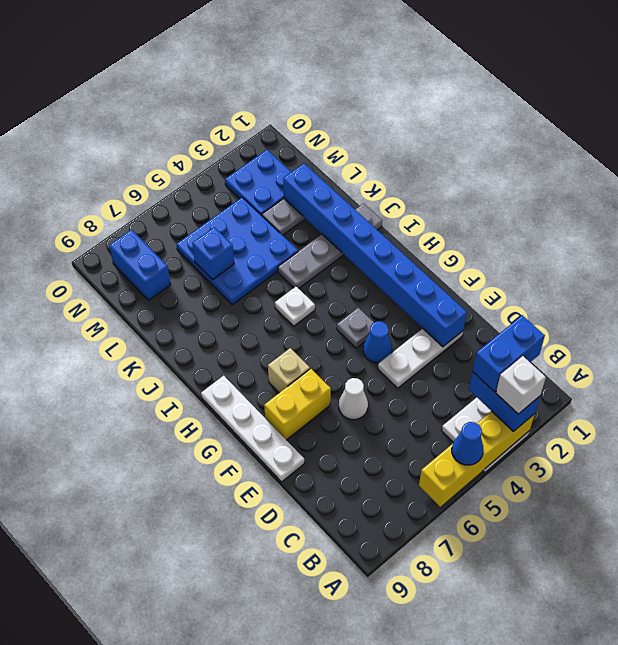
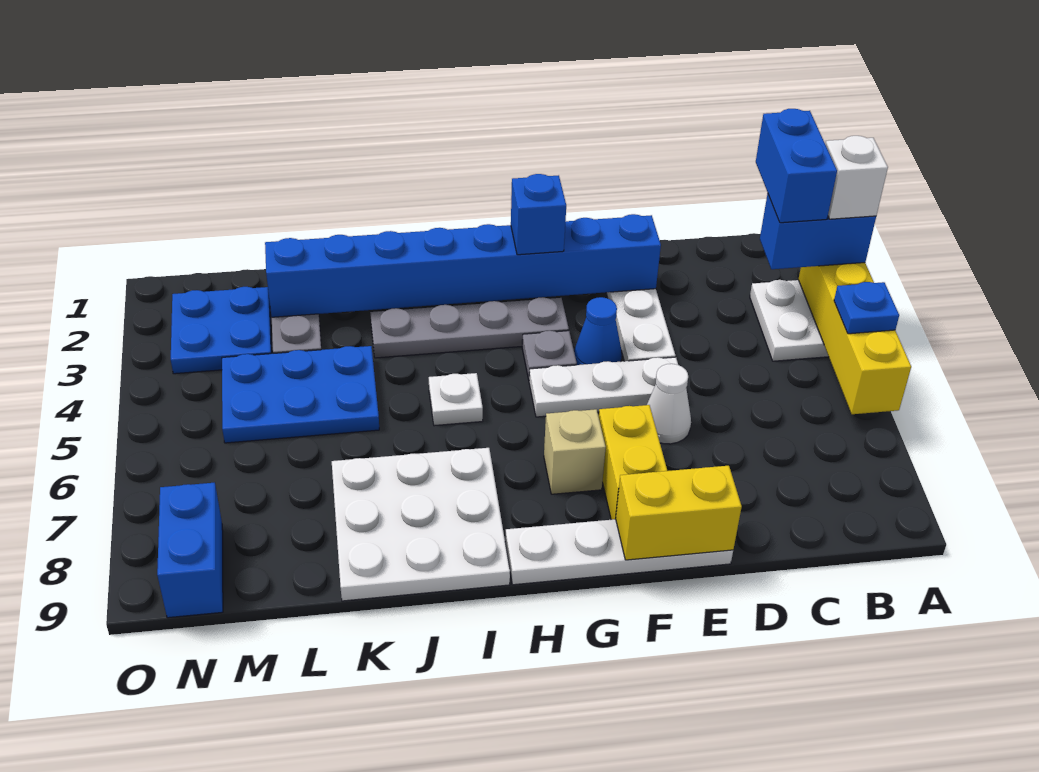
blue cone A5 level 3 -> blue plate A5 level 3
none -> white plate E5:G5 level 1
none -> yellow brick E9:F9 level 2
none -> white plate I7:K9 level 1
grey plate J1:J4 level 1 -> grey plate G3:J3 level 1
blue plate K4:M6 level 1 -> blue plate K4:M5 level 1
blue brick L6 level 2 -> blue brick G2 level 3
blue brick M8:N8 level 1 -> blue brick N8:N9 level 1

